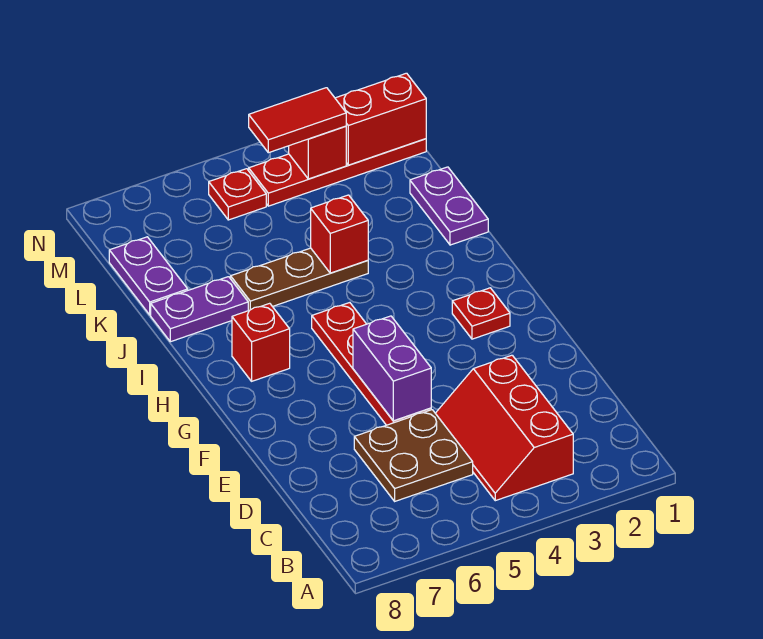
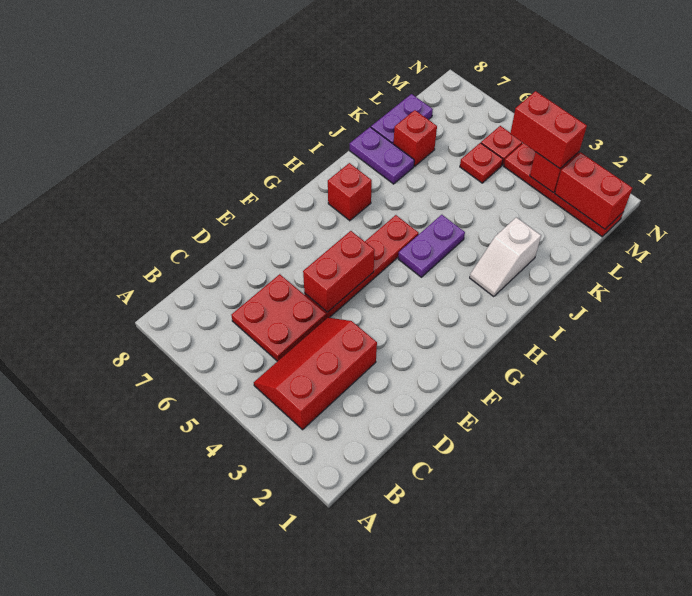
brown plate C5:D6 level 1 -> red plate C5:D6 level 1
purple brick E5:F5 level 2 -> red brick E5:F5 level 2
red plate G2 level 1 -> red plate L5 level 1
none -> white slope I2:J2 level 1 top J
purple plate J1:K1 level 1 -> purple plate H4:I4 level 1
brown plate J4:J6 level 1 -> none
red brick J4 level 2 -> red brick K7 level 1
red tile M3:M4 level 3 -> red brick M3:M4 level 3

